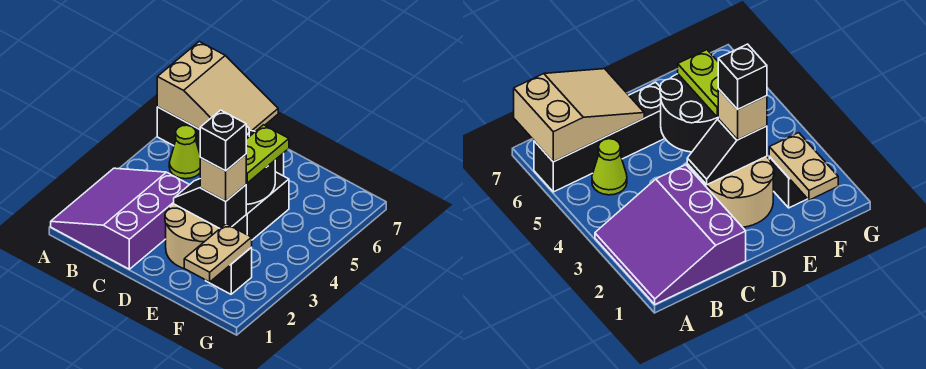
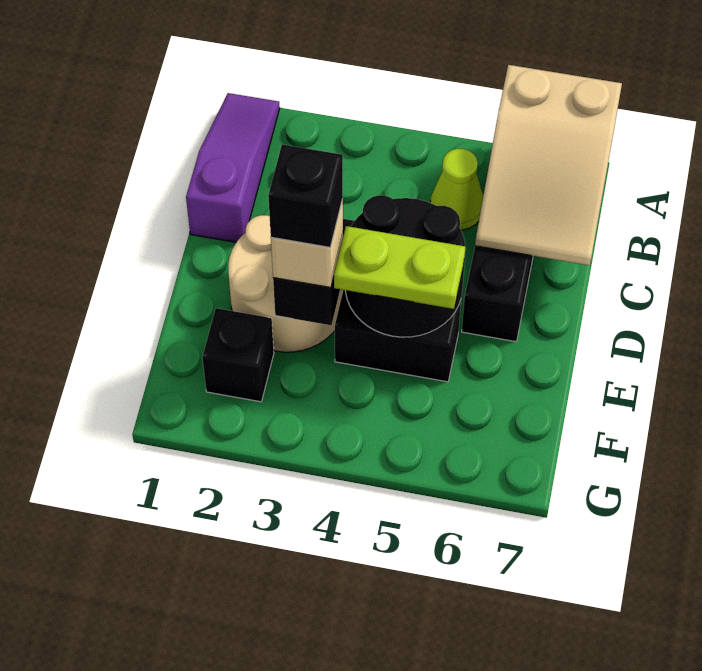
purple slope A1:C3 level 1 top C -> purple slope A1:C1 level 1 top C
tan plate F1:F2 level 2 -> none

